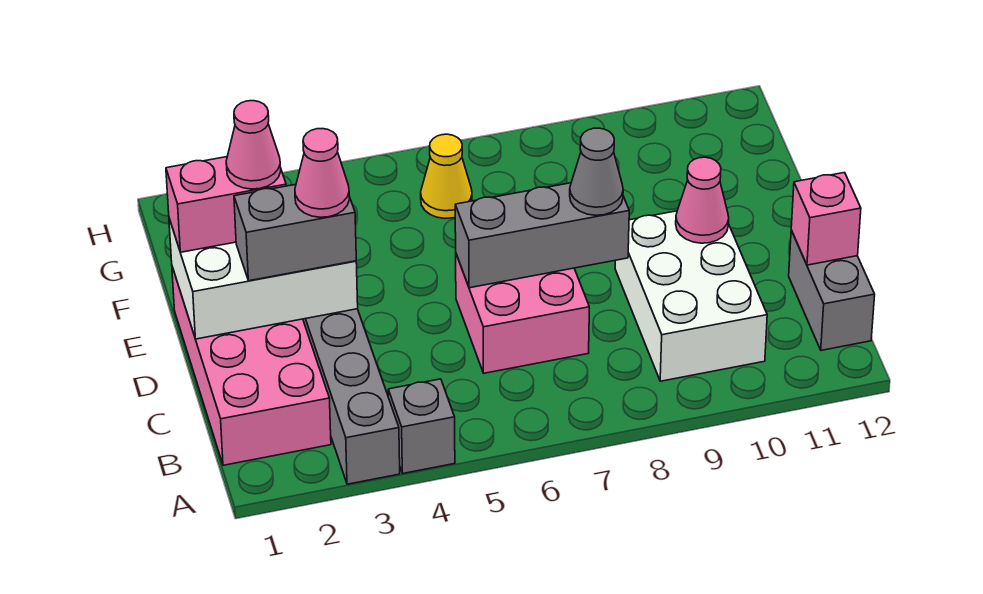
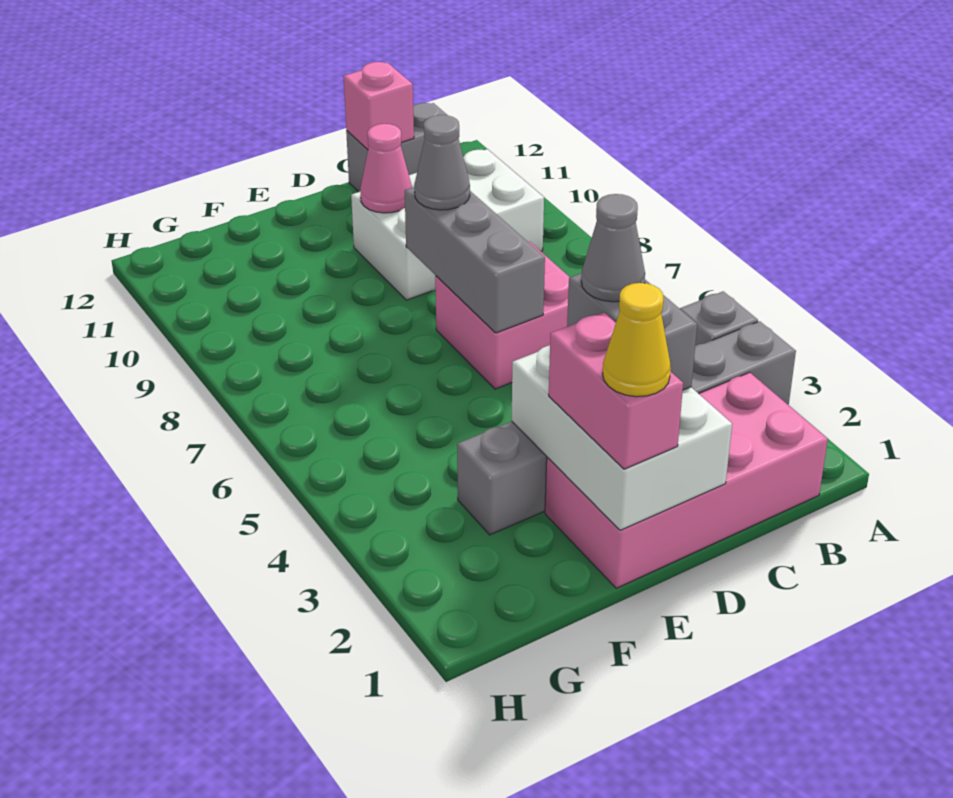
pink cone D3 level 4 -> grey cone D3 level 4
pink cone E2 level 4 -> none
yellow cone G6 level 1 -> yellow cone E1 level 4

